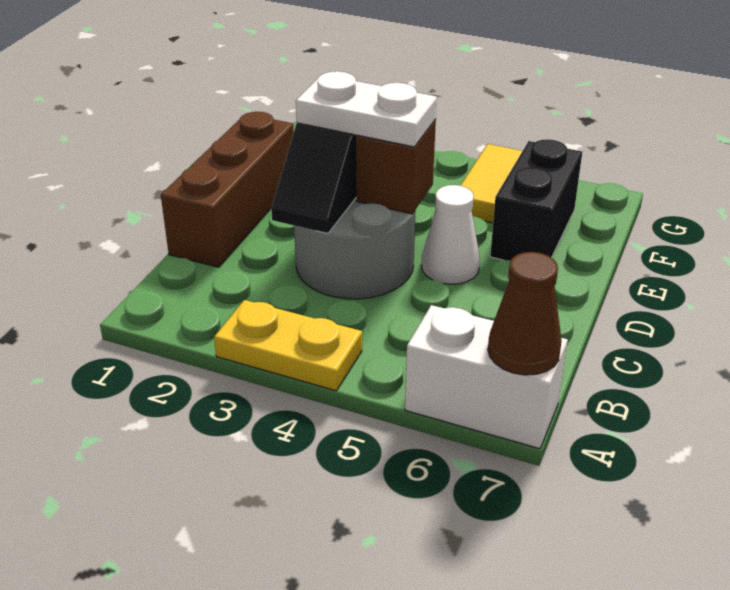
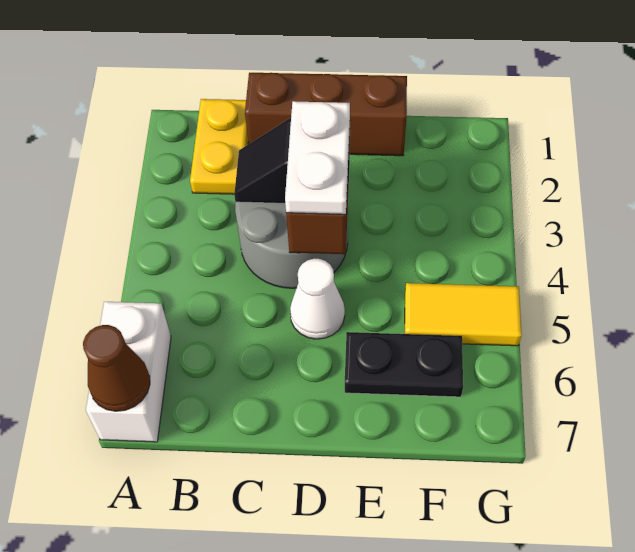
yellow plate A3:A4 level 1 -> yellow plate B1:B2 level 1
black brick E6:F6 level 1 -> black plate E6:F6 level 1

